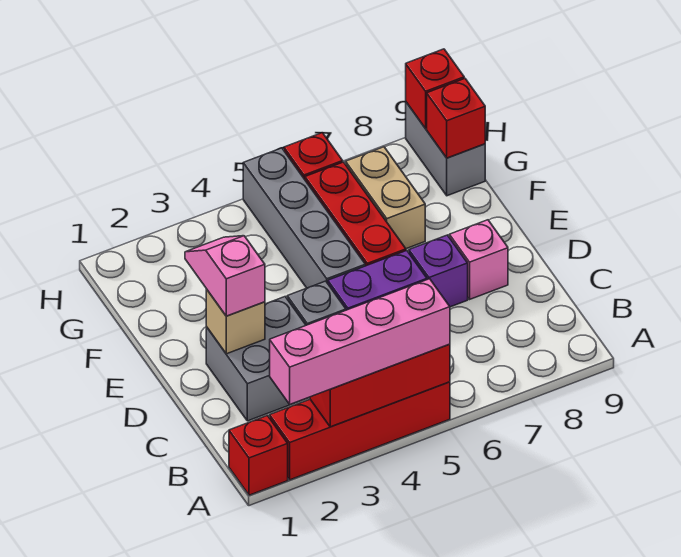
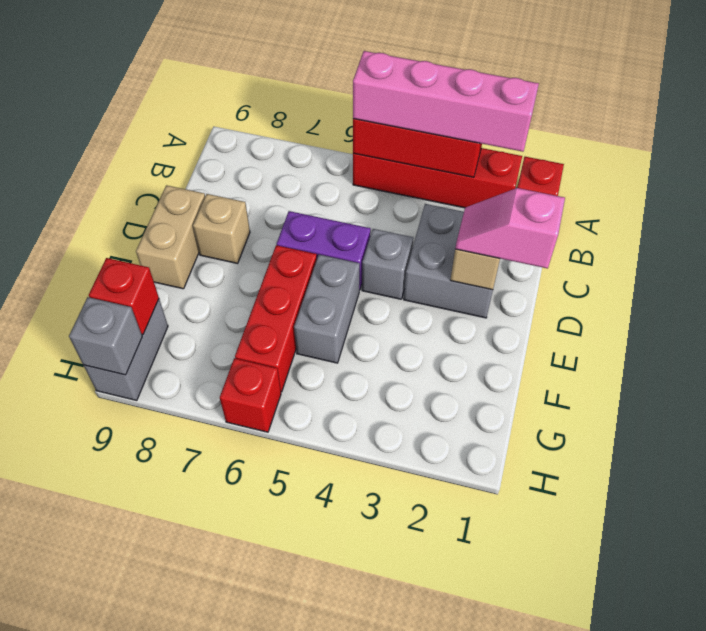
pink slope D2:E2 level 3 top D -> pink slope D1:D2 level 3 top 1
purple brick D7 level 1 -> none
pink brick D8 level 1 -> tan brick D8 level 1
grey brick E5:H5 level 1 -> grey brick E5:F5 level 1
tan brick F7:G7 level 1 -> tan brick D9:E9 level 1
red brick H9 level 2 -> grey brick H9 level 2

